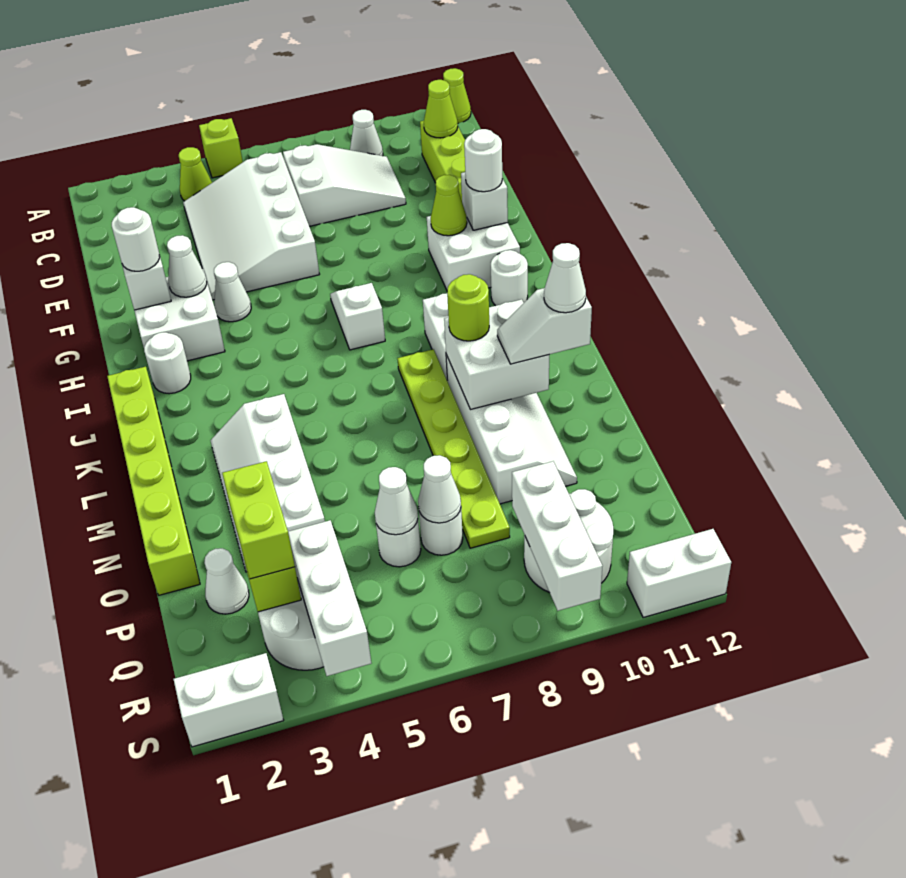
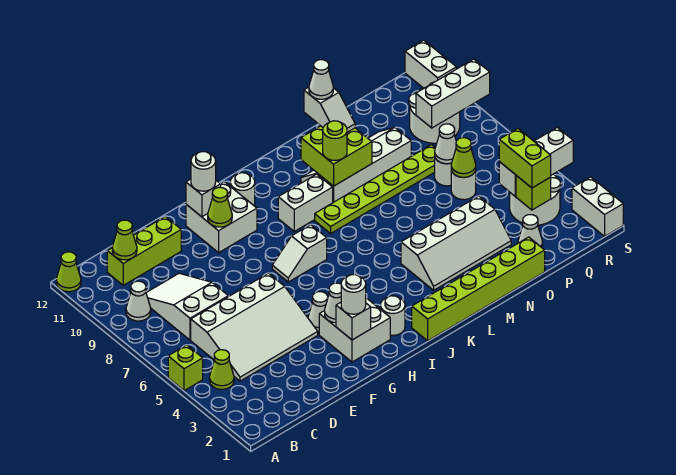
white brick L9:M10 level 2 -> lime brick L9:M10 level 2
lime brick P3:Q3 level 3 -> lime brick Q3:Q4 level 3
white cone P6 level 2 -> lime cone P6 level 2

